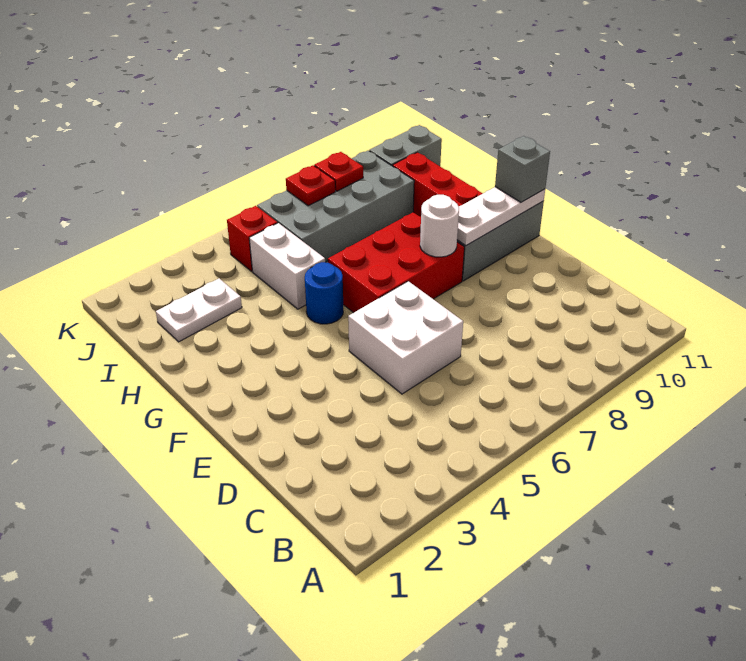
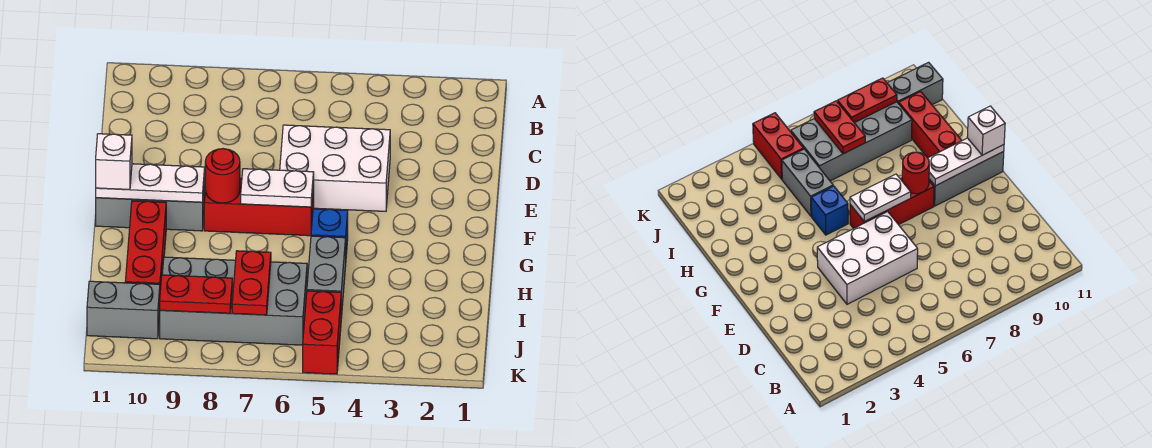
white brick D5:E6 level 1 -> white brick D4:E6 level 1
red brick F6:G8 level 1 -> red brick F6:F8 level 1
white round brick F8 level 2 -> red round brick F8 level 2
grey brick F11 level 3 -> white brick F11 level 3
blue round brick G5 level 1 -> blue brick G5 level 1
white brick H5:I5 level 1 -> grey brick H5:I5 level 1
white plate I2:I3 level 1 -> white plate F6:F7 level 2
red brick J5 level 1 -> red brick J5:K5 level 1
red plate J7 level 2 -> red plate I7:J7 level 2
red plate J8 level 2 -> red plate J8:J9 level 2

